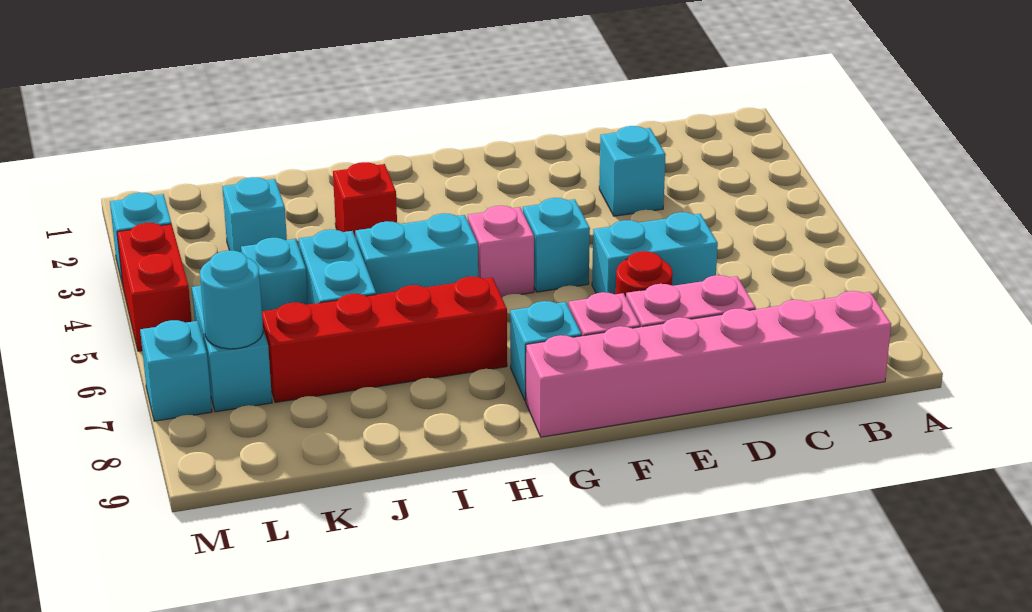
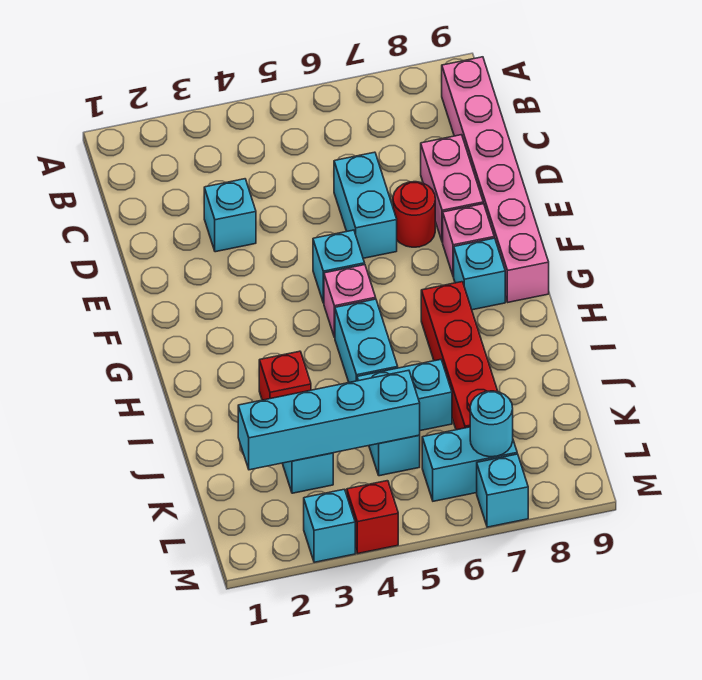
none -> cyan brick K2:K5 level 2
red brick M4:M5 level 1 -> red brick M4 level 1

